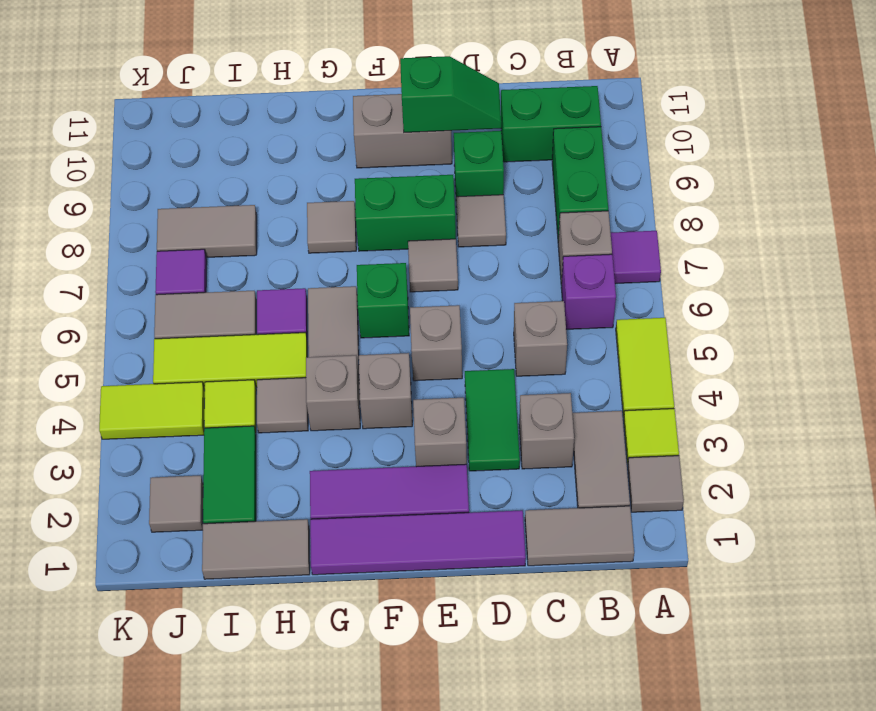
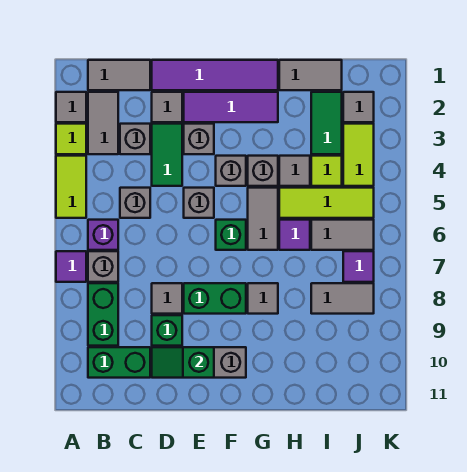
grey tile E7 level 1 -> grey tile D2 level 1
lime tile J4:K4 level 1 -> lime tile J3:J4 level 1

